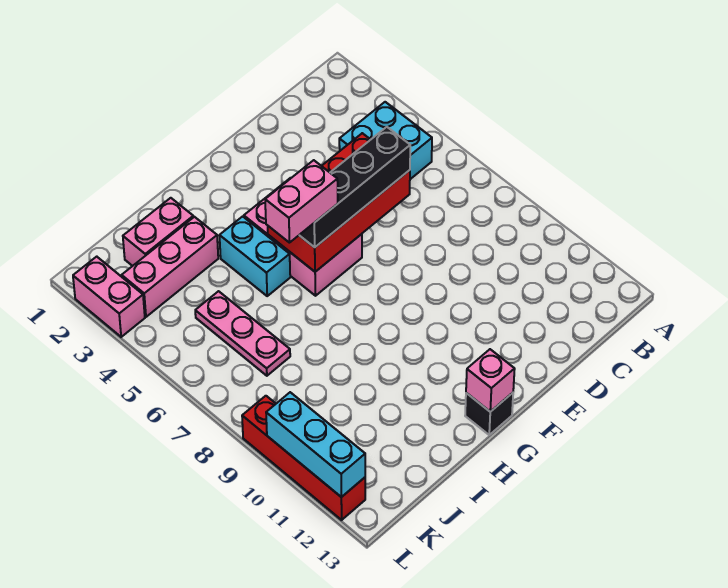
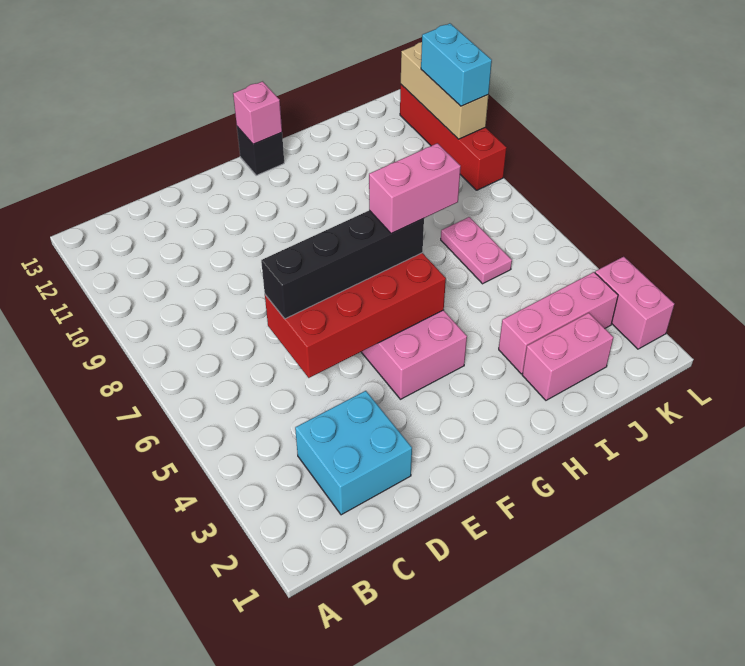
cyan brick B4:C5 level 1 -> cyan brick C2:D3 level 1
cyan brick H4:H5 level 1 -> cyan brick L10:L11 level 3
pink plate J5:J7 level 1 -> pink plate J6:J7 level 1
cyan brick L10:L12 level 2 -> tan brick L10:L12 level 2

